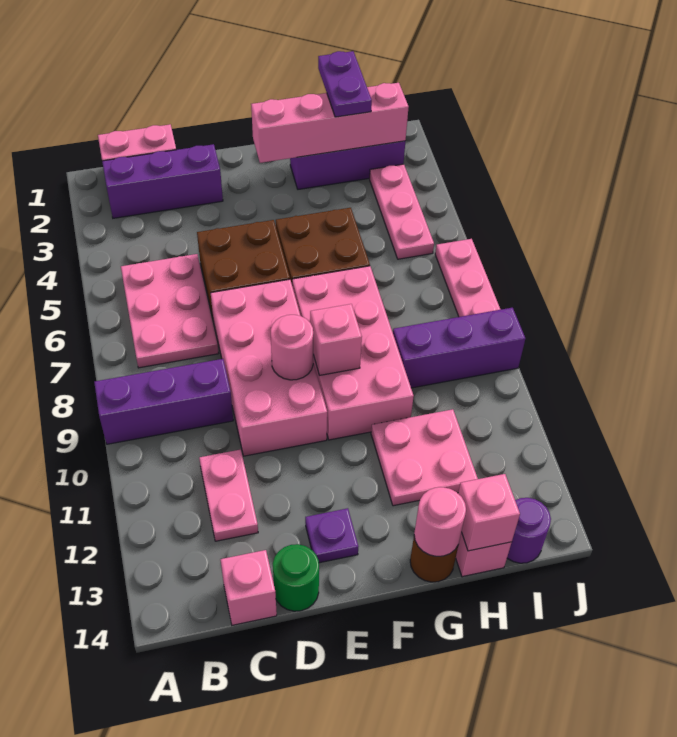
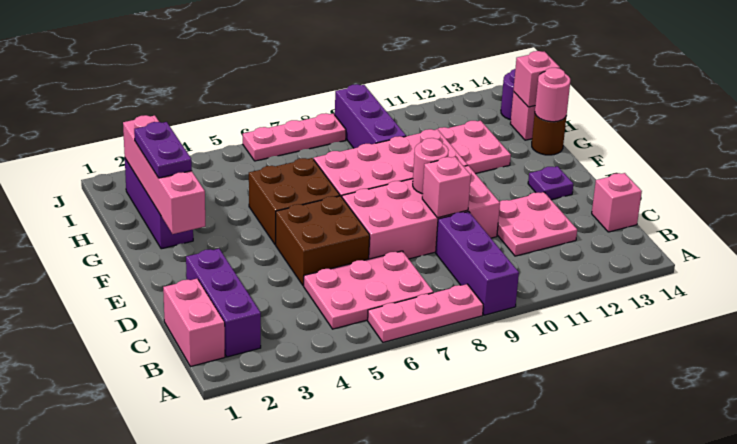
pink plate C11:C12 level 1 -> pink plate C11:D12 level 1
green round brick D14 level 1 -> none
pink brick F9 level 2 -> pink brick D9 level 2
purple plate H1:H2 level 3 -> purple plate G2:H2 level 3
pink plate I3:I5 level 1 -> pink plate A6:A8 level 1

